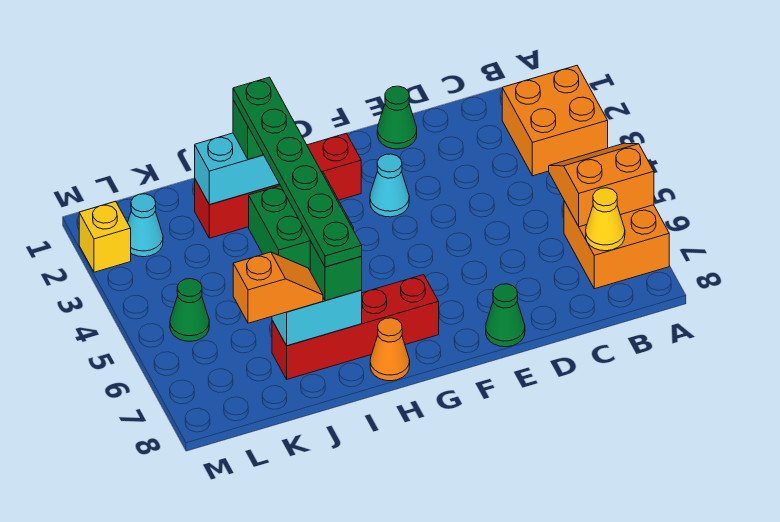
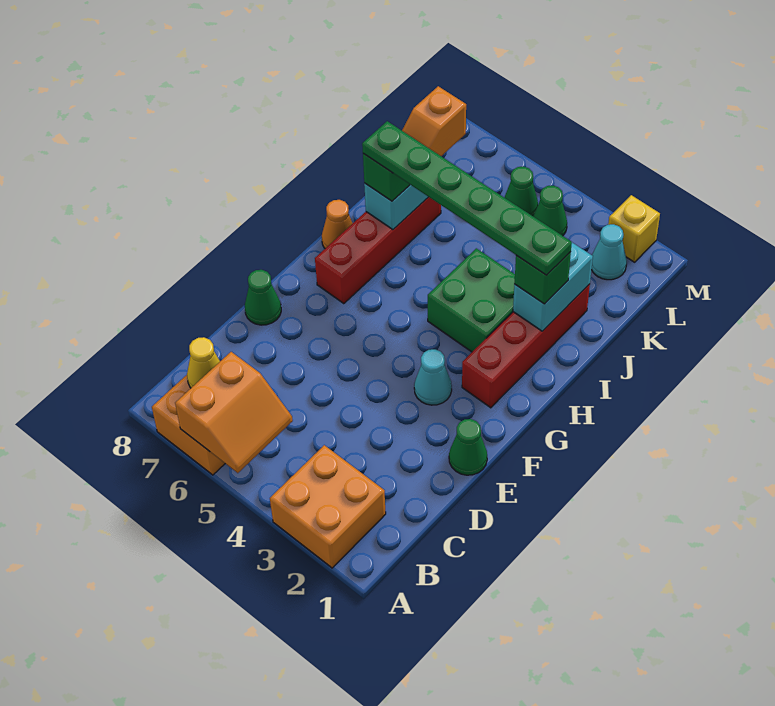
none -> green cone L4 level 1

